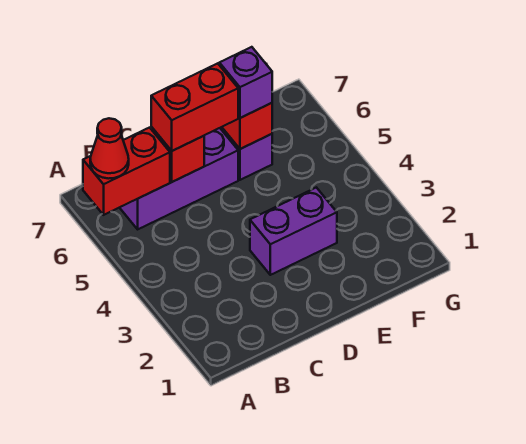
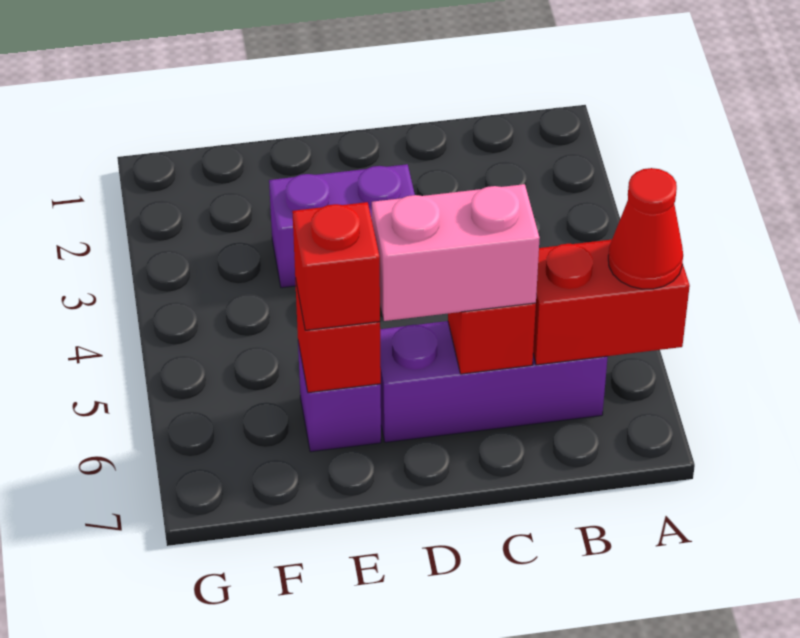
red brick C6:D6 level 3 -> pink brick C6:D6 level 3
purple brick E6 level 3 -> red brick E6 level 3

